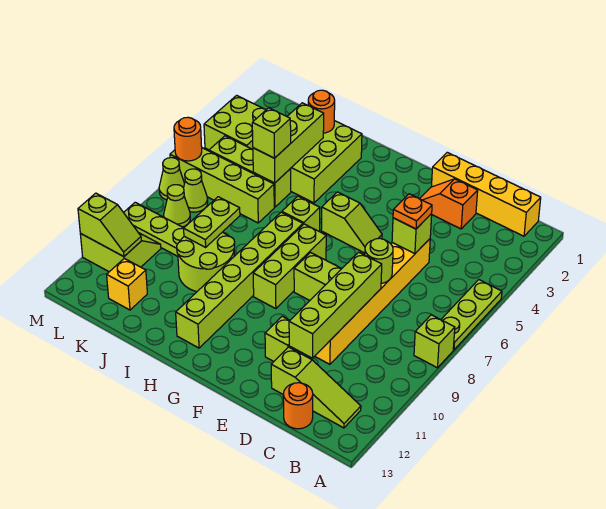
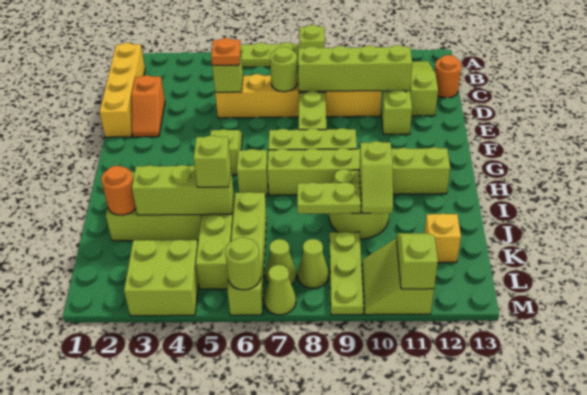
none -> lime slope I10:J10 level 2 top I
orange round brick M6 level 2 -> lime round brick M6 level 2

